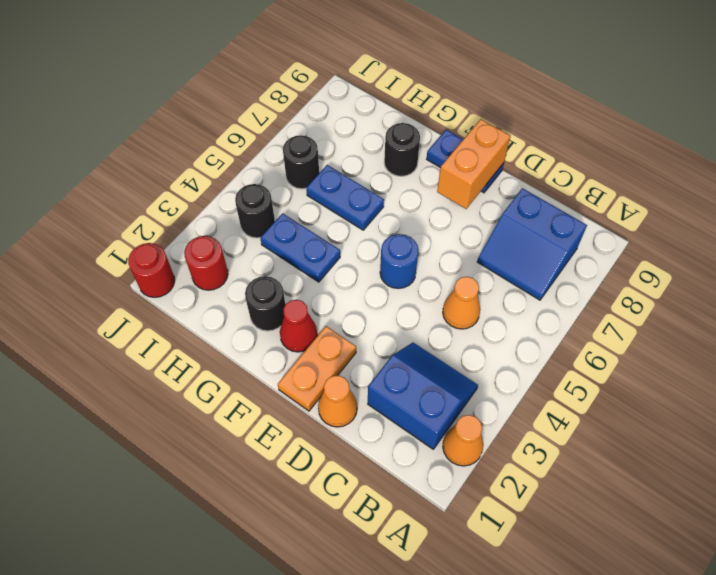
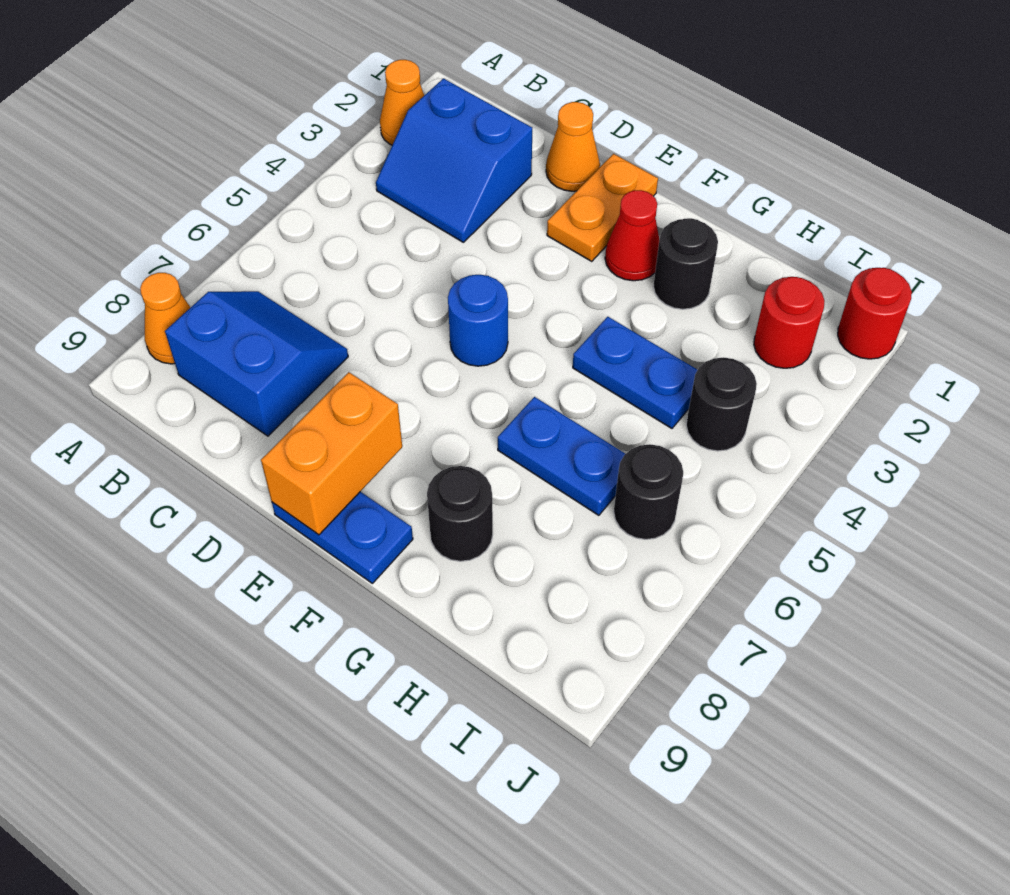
orange cone C5 level 1 -> orange cone A8 level 1

